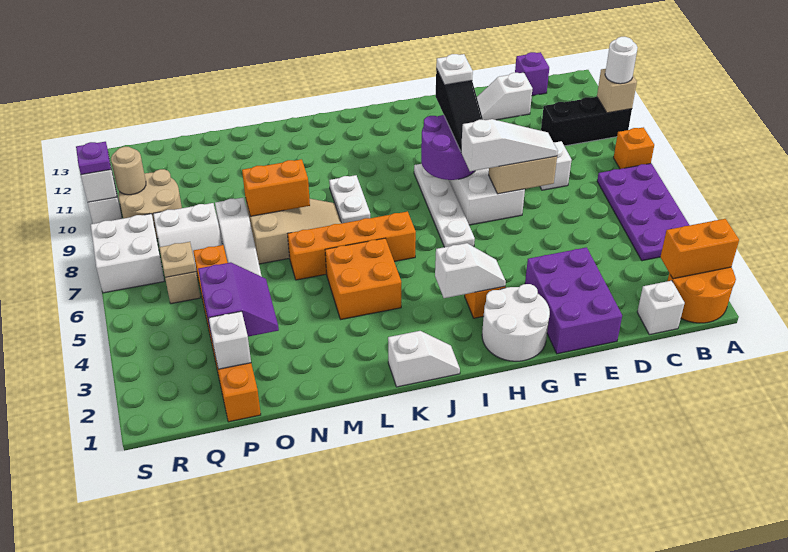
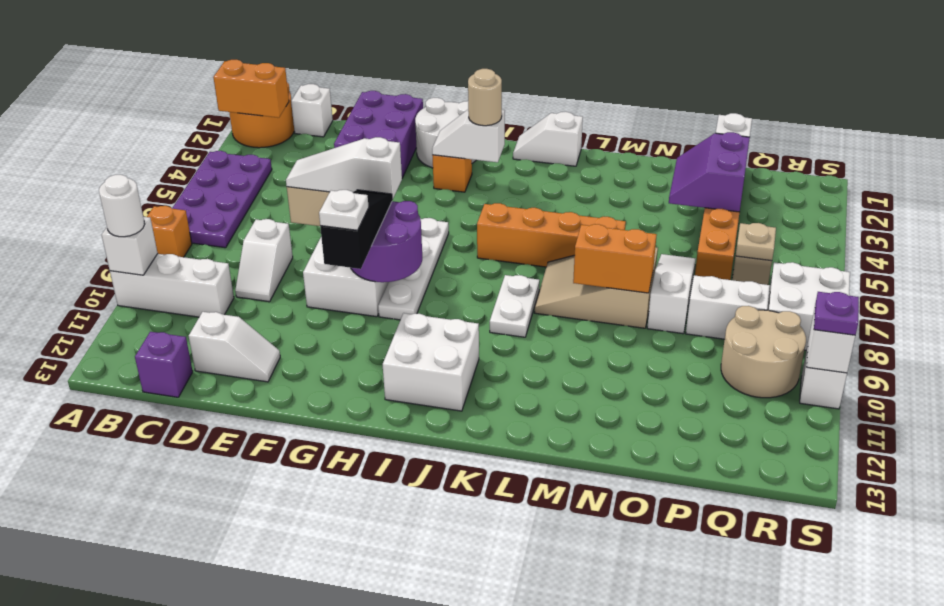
black brick A10:C10 level 1 -> white brick A10:C10 level 1
tan brick A10 level 2 -> white brick A10 level 2
none -> white brick I11:J12 level 1
orange brick K4:L5 level 1 -> none
tan round brick R10 level 2 -> tan round brick I3 level 3

